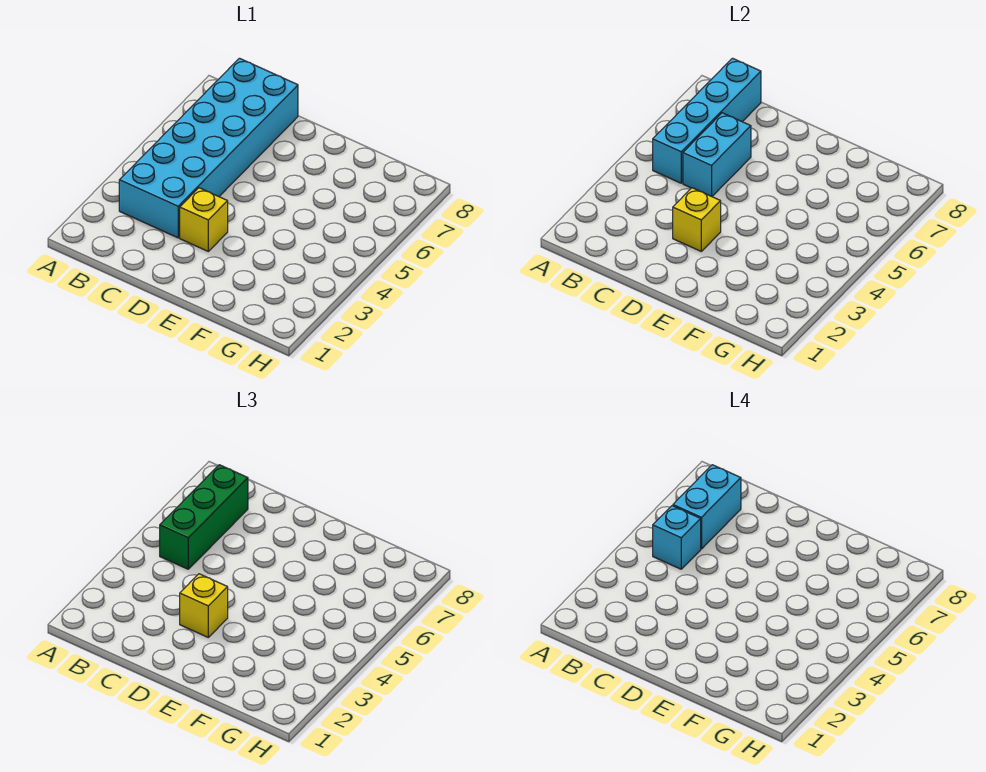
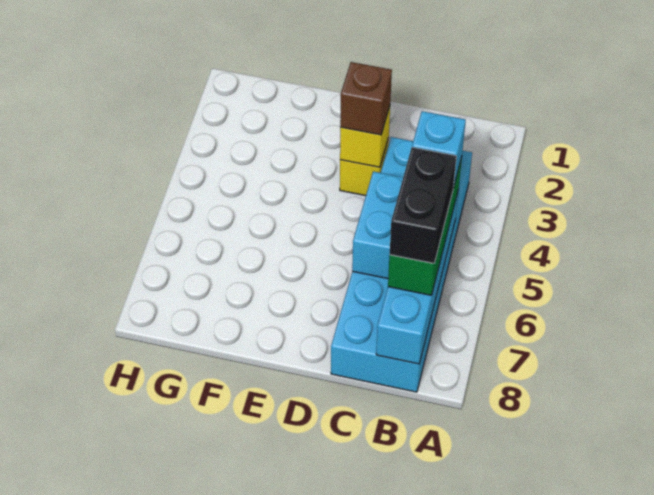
cyan brick B6:B7 level 4 -> black brick B6:B7 level 4
yellow brick D3 level 3 -> brown brick D3 level 3

